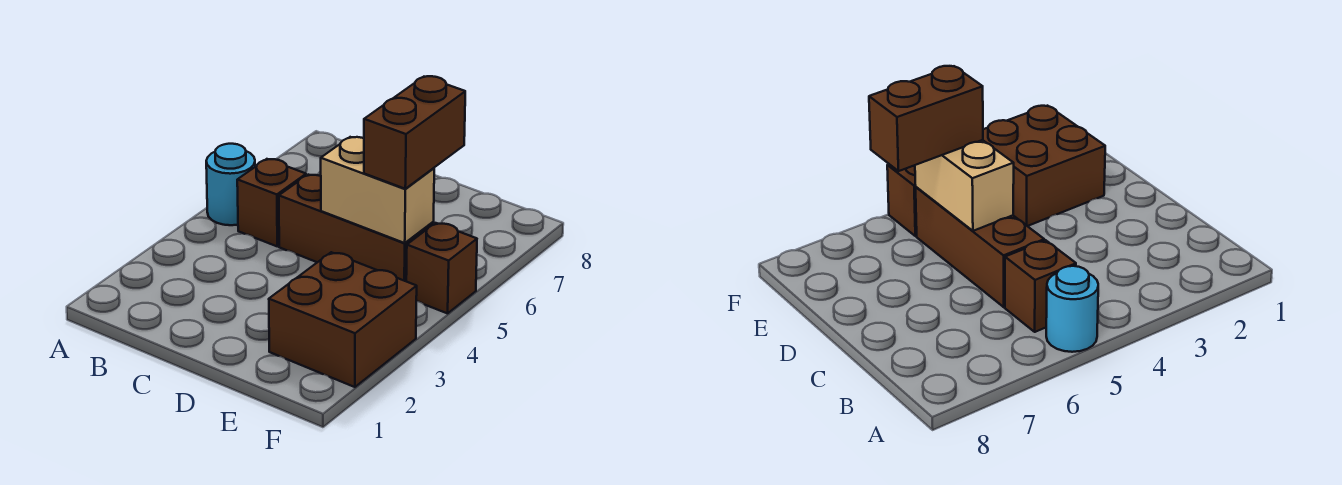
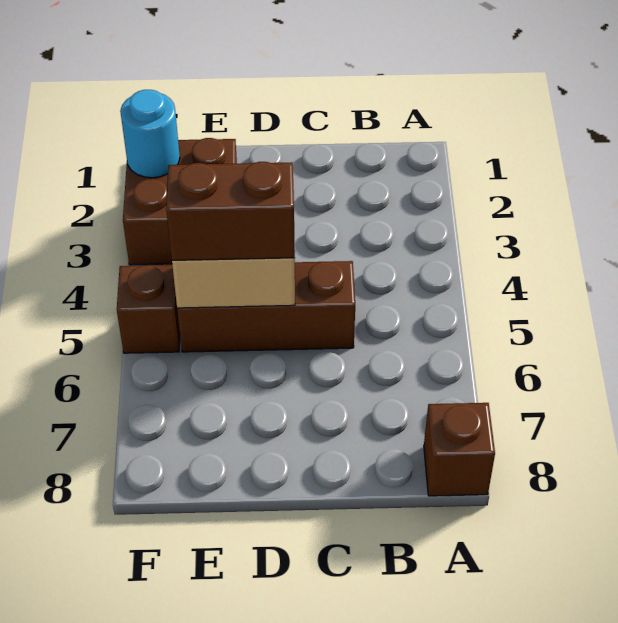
cyan round brick A5 level 1 -> cyan round brick F2 level 2
brown brick B5 level 1 -> brown brick A8 level 1
brown brick E5:E6 level 3 -> brown brick D5:E5 level 3

